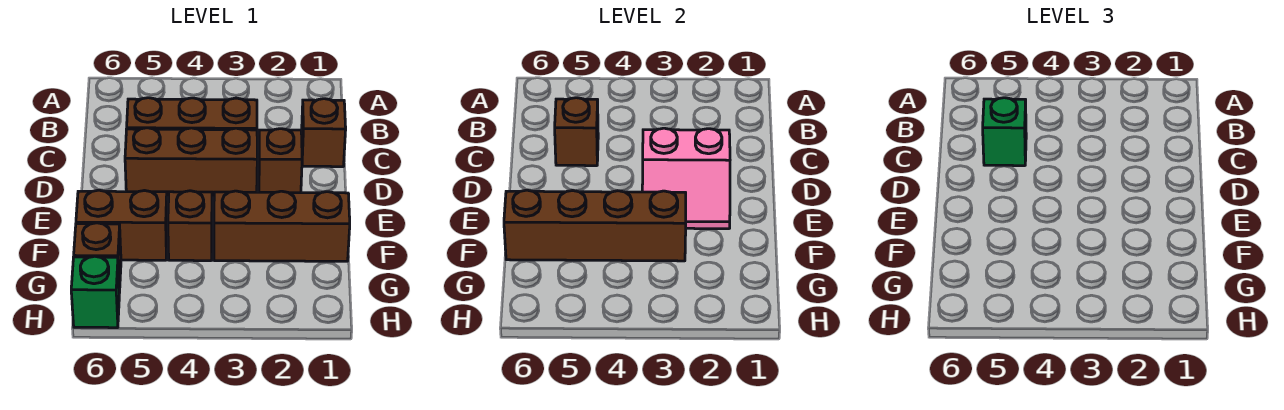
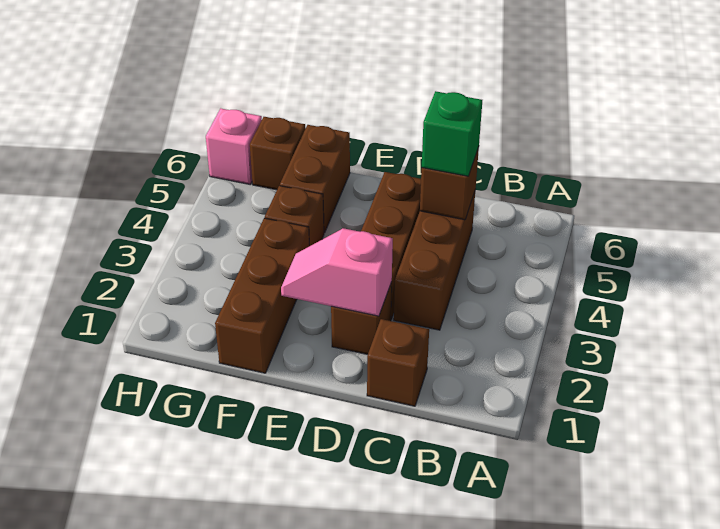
pink slope D2:E3 level 2 top D -> pink slope D2:E2 level 2 top D
brown brick F3:F6 level 2 -> none
green brick H6 level 1 -> pink brick H6 level 1

